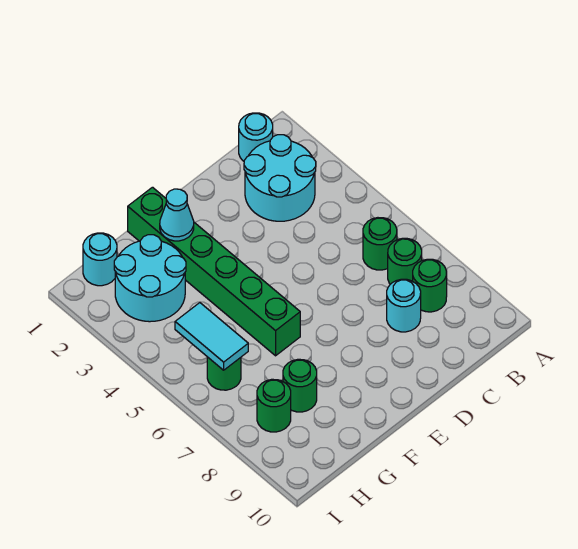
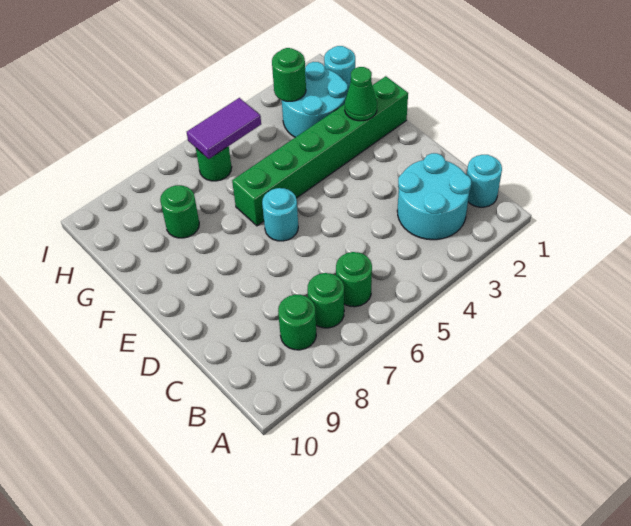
cyan round brick C8 level 1 -> cyan round brick E6 level 1
cyan cone F2 level 2 -> green cone F2 level 2
cyan tile H5:H6 level 2 -> purple tile H5:H6 level 2
green round brick H8 level 1 -> green round brick H3 level 2

